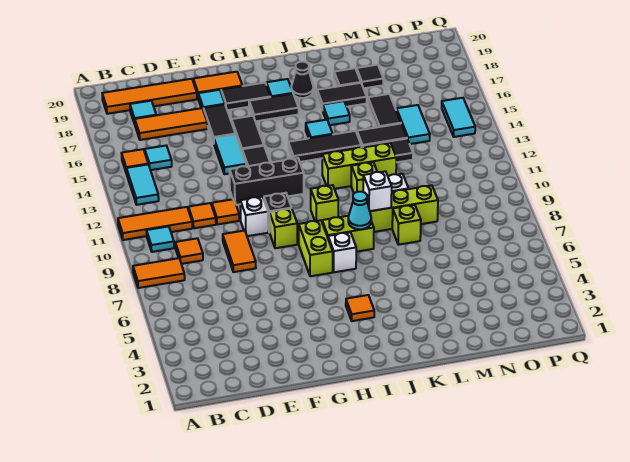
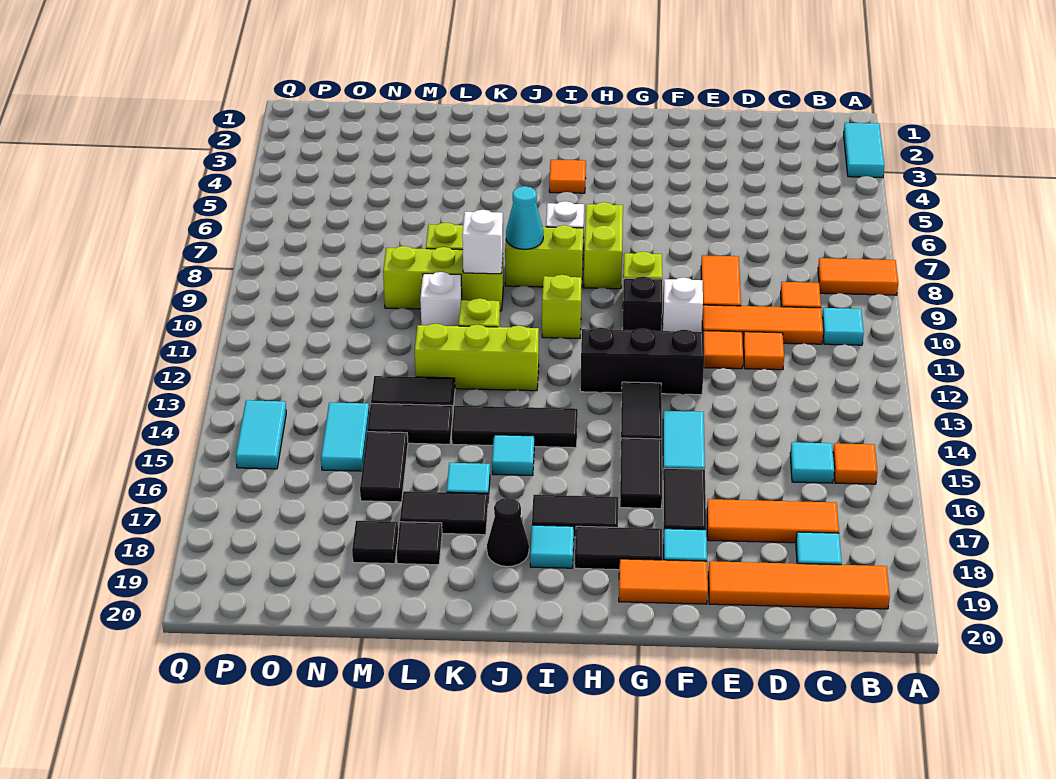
orange tile A11:C11 level 1 -> orange tile C10:E10 level 1
cyan tile B13:B14 level 1 -> cyan tile A2:A3 level 1

